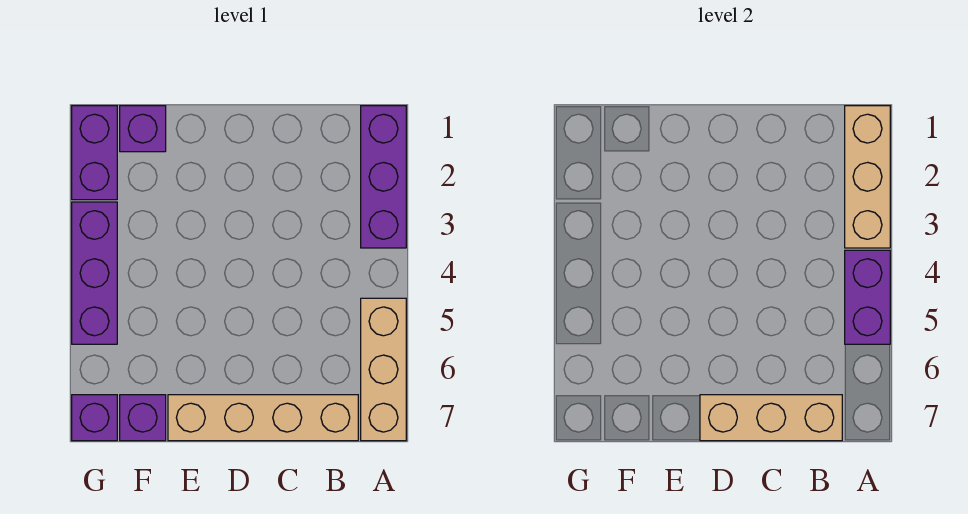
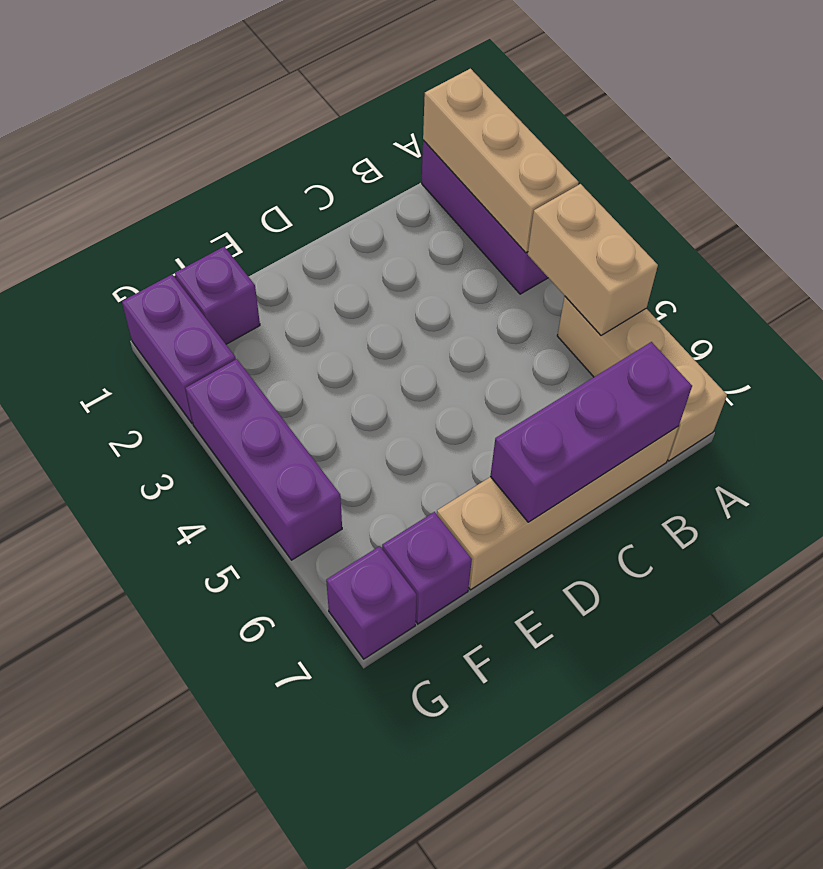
purple brick A4:A5 level 2 -> tan brick A4:A5 level 2
tan brick B7:D7 level 2 -> purple brick B7:D7 level 2

